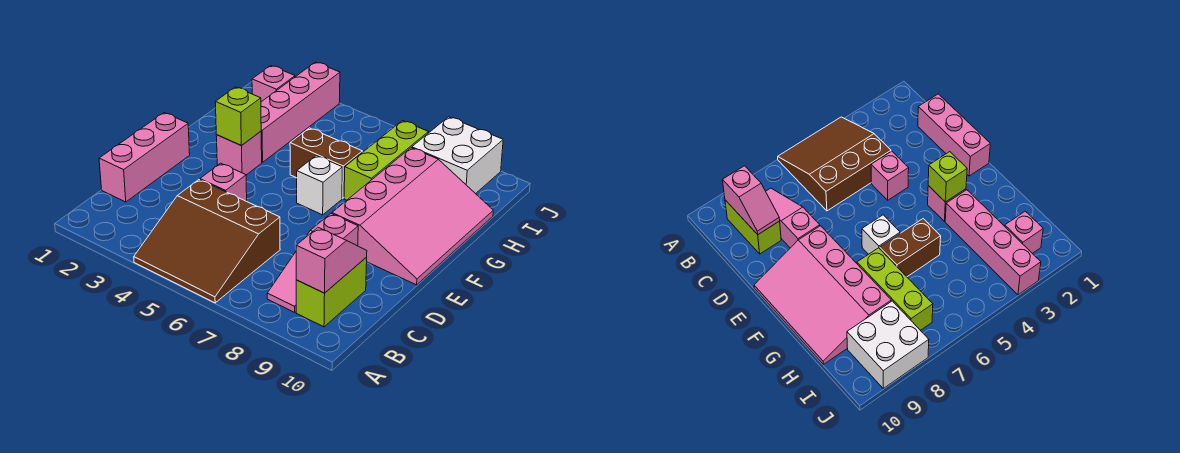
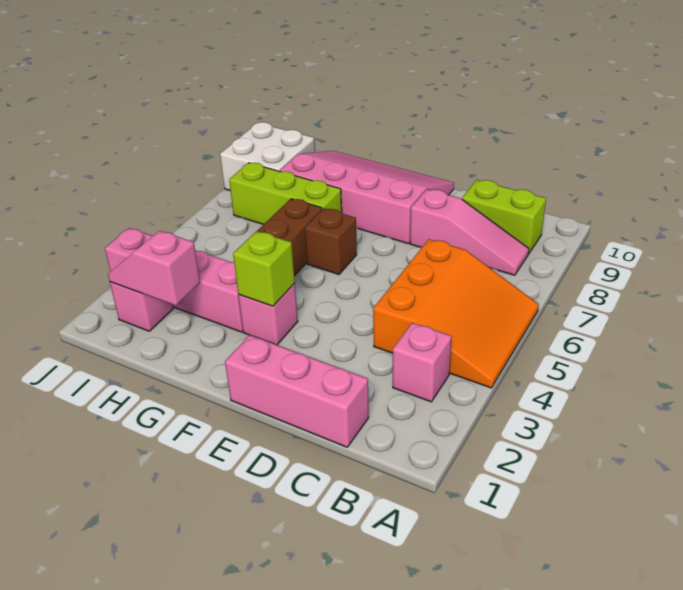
brown slope A4:C6 level 1 top C -> orange slope A4:C6 level 1 top C
pink slope B9:C9 level 2 top B -> pink slope H2:I2 level 2 top H
pink brick D4 level 1 -> pink brick B3 level 1
white brick F6 level 1 -> brown brick F6 level 1

